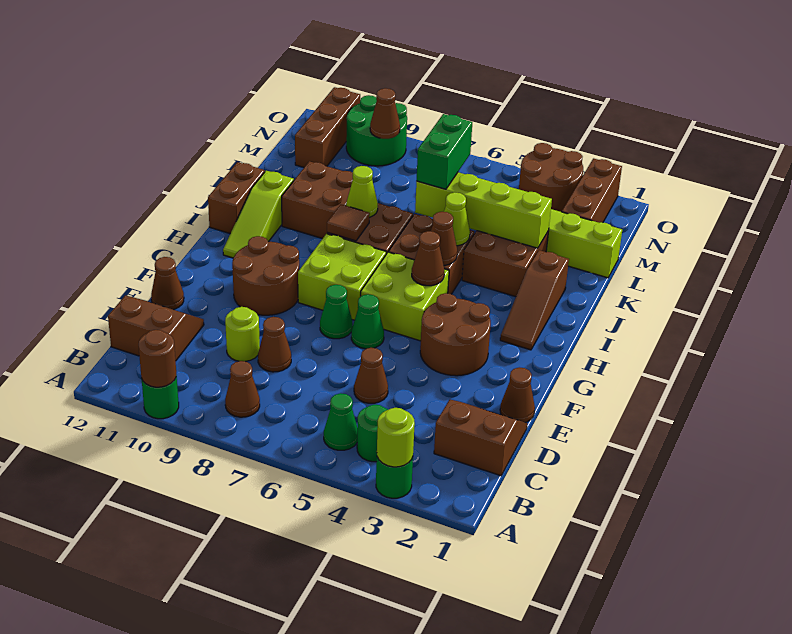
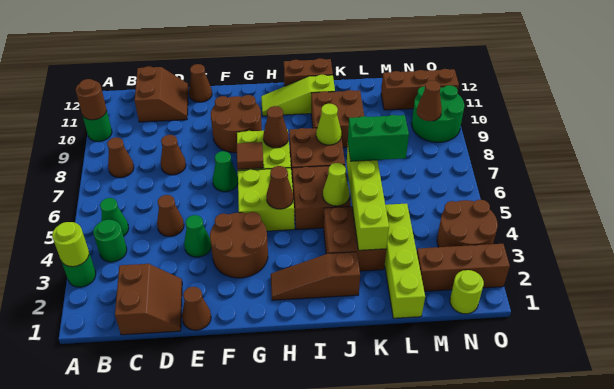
lime round brick D9 level 1 -> lime round brick N1 level 1
green cone F6 level 1 -> green cone E4 level 1
brown cone I5 level 2 -> brown cone H8 level 2
brown tile I8 level 2 -> brown tile G7 level 2

